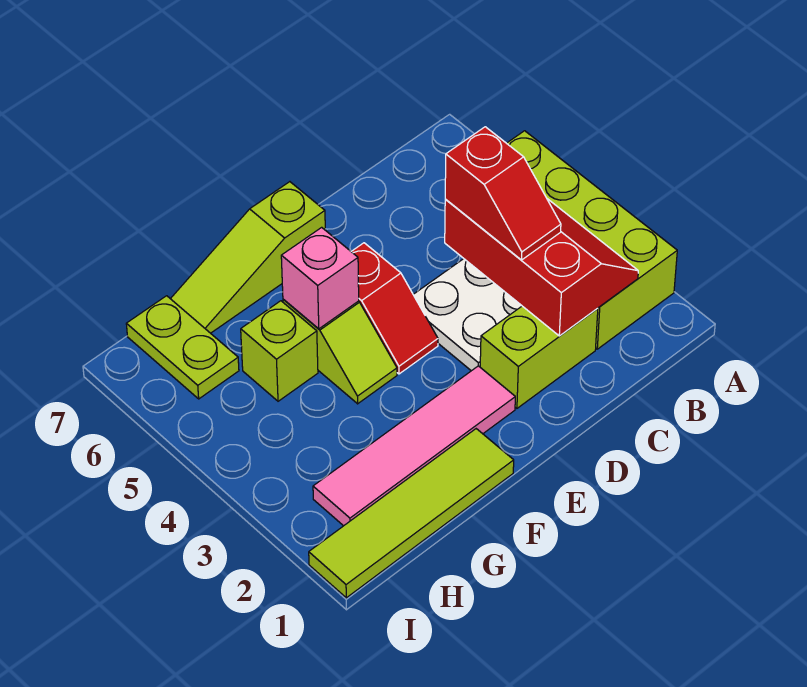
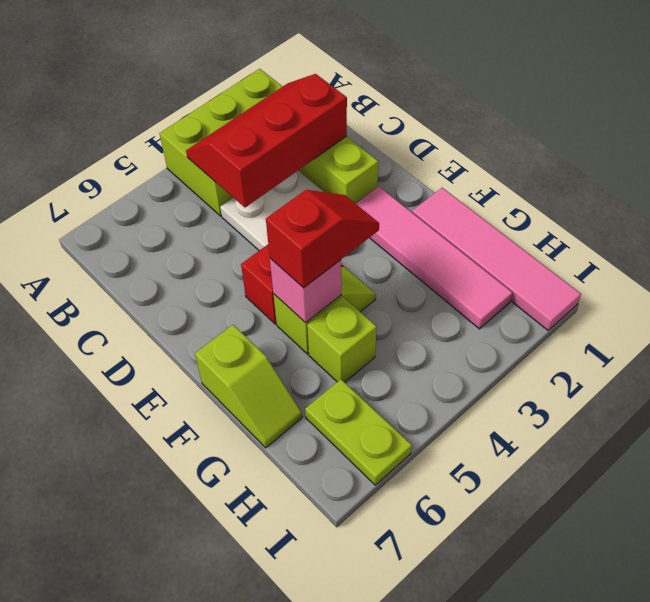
lime brick A2:B5 level 1 -> lime brick A2:B4 level 1
red slope C3:C4 level 3 top 4 -> red slope F4:F5 level 3 top 5
lime slope E7:G7 level 1 top E -> lime slope F7:G7 level 1 top F
lime tile F1:I1 level 1 -> pink tile F1:I1 level 1
lime plate H6:H7 level 1 -> lime plate H6:I6 level 1

